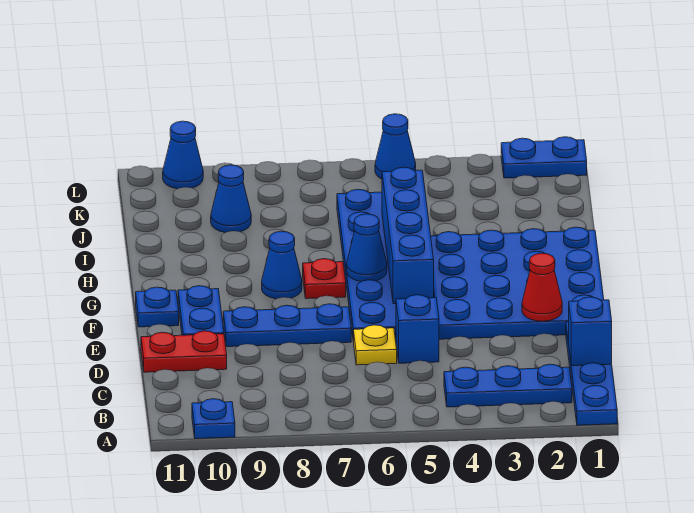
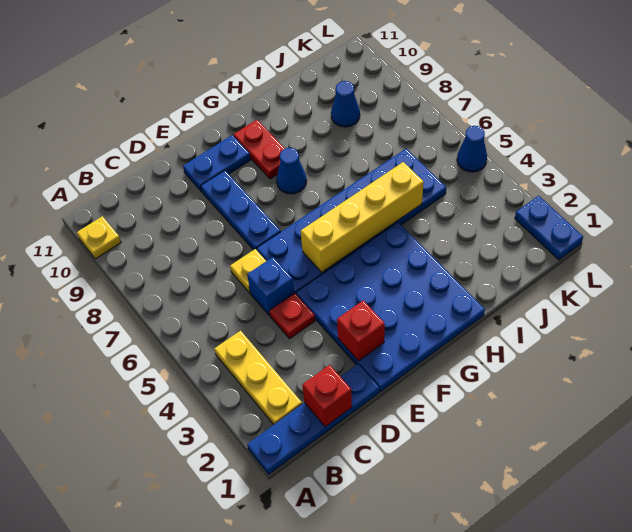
blue plate A10 level 1 -> yellow plate A10 level 1
blue plate B2:B4 level 1 -> yellow plate B2:B4 level 1
blue brick C1 level 2 -> red brick C1 level 2
red plate D10:D11 level 1 -> red plate G9:G10 level 1
red cone E2 level 2 -> red brick E2 level 2
blue brick F5:I5 level 2 -> yellow brick F5:I5 level 2
blue plate F11 level 1 -> none
blue cone G6 level 2 -> none
red plate G7 level 1 -> red plate D4 level 1
blue cone L10 level 1 -> none

